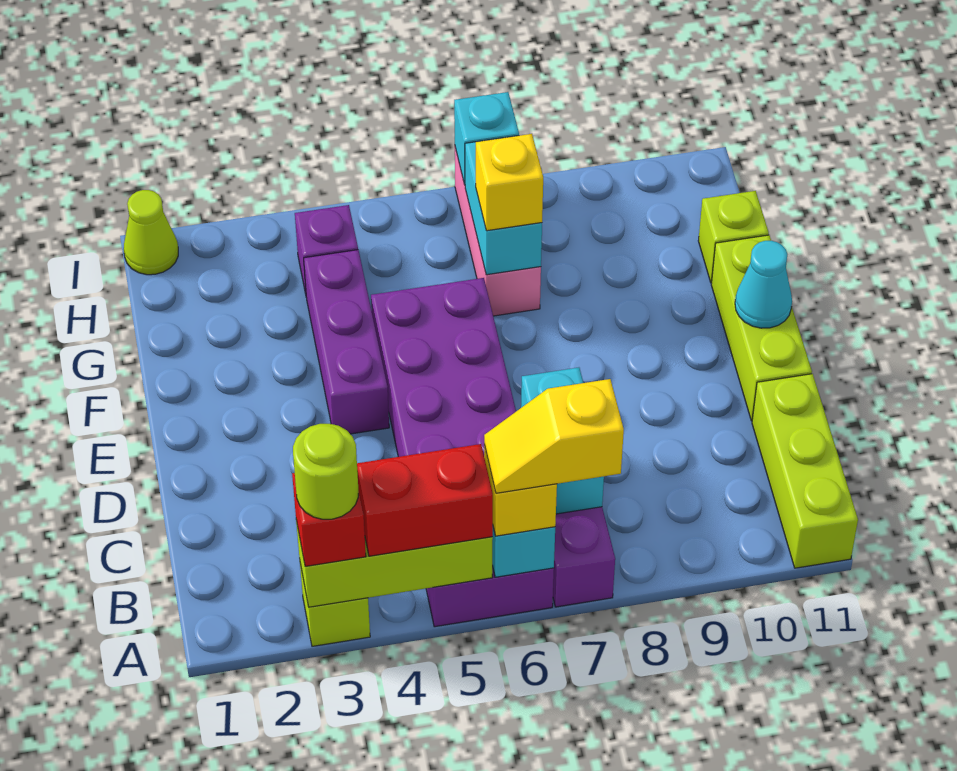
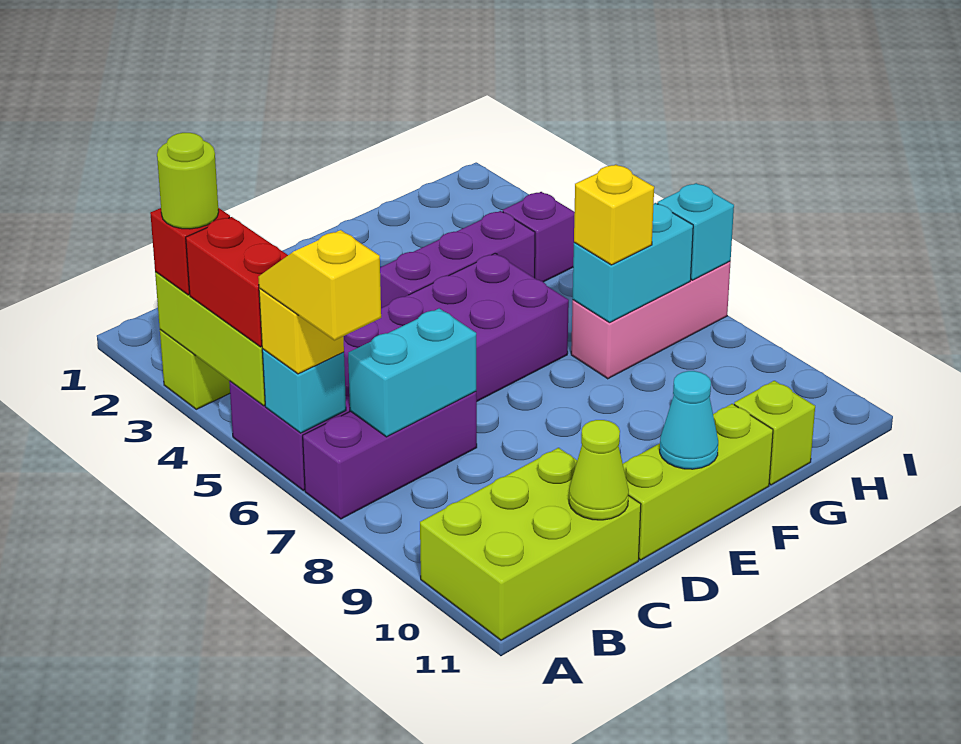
lime brick A11:C11 level 1 -> lime brick A10:C11 level 1
lime cone I1 level 1 -> lime cone C11 level 2

